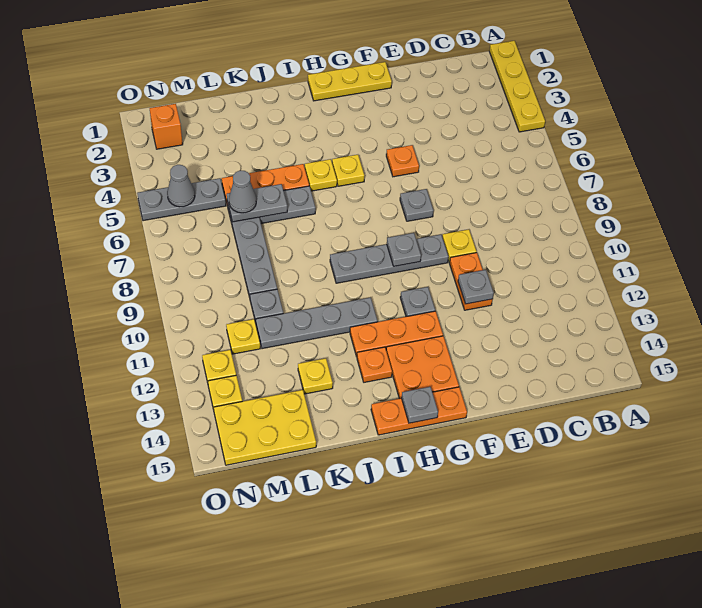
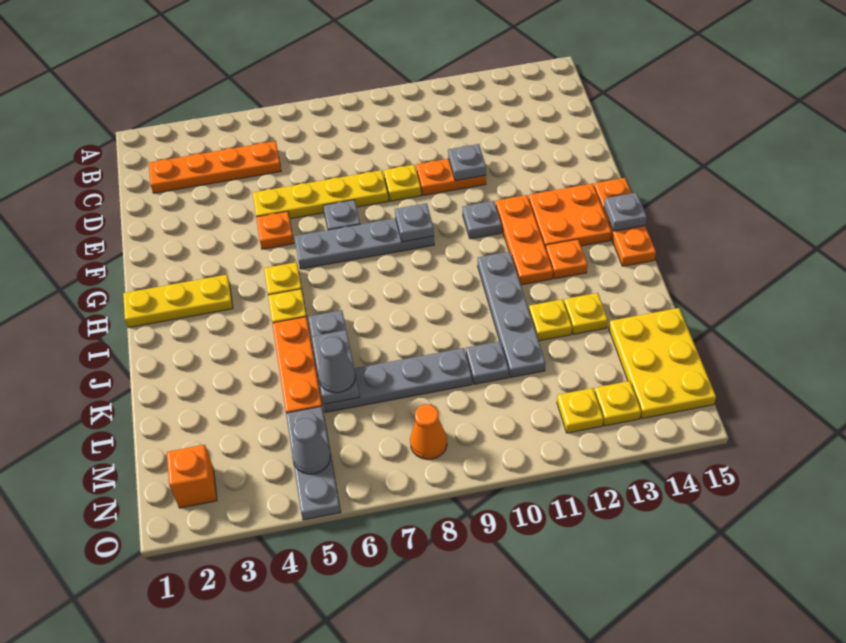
yellow plate A1:A4 level 1 -> yellow plate E5:E8 level 1
none -> orange plate C2:C5 level 1
yellow plate F1:H1 level 1 -> yellow plate H1:H3 level 1
grey plate F9:I9 level 1 -> grey plate G6:G9 level 1
yellow plate M11 level 1 -> yellow plate K12 level 1
none -> orange cone N8 level 1

